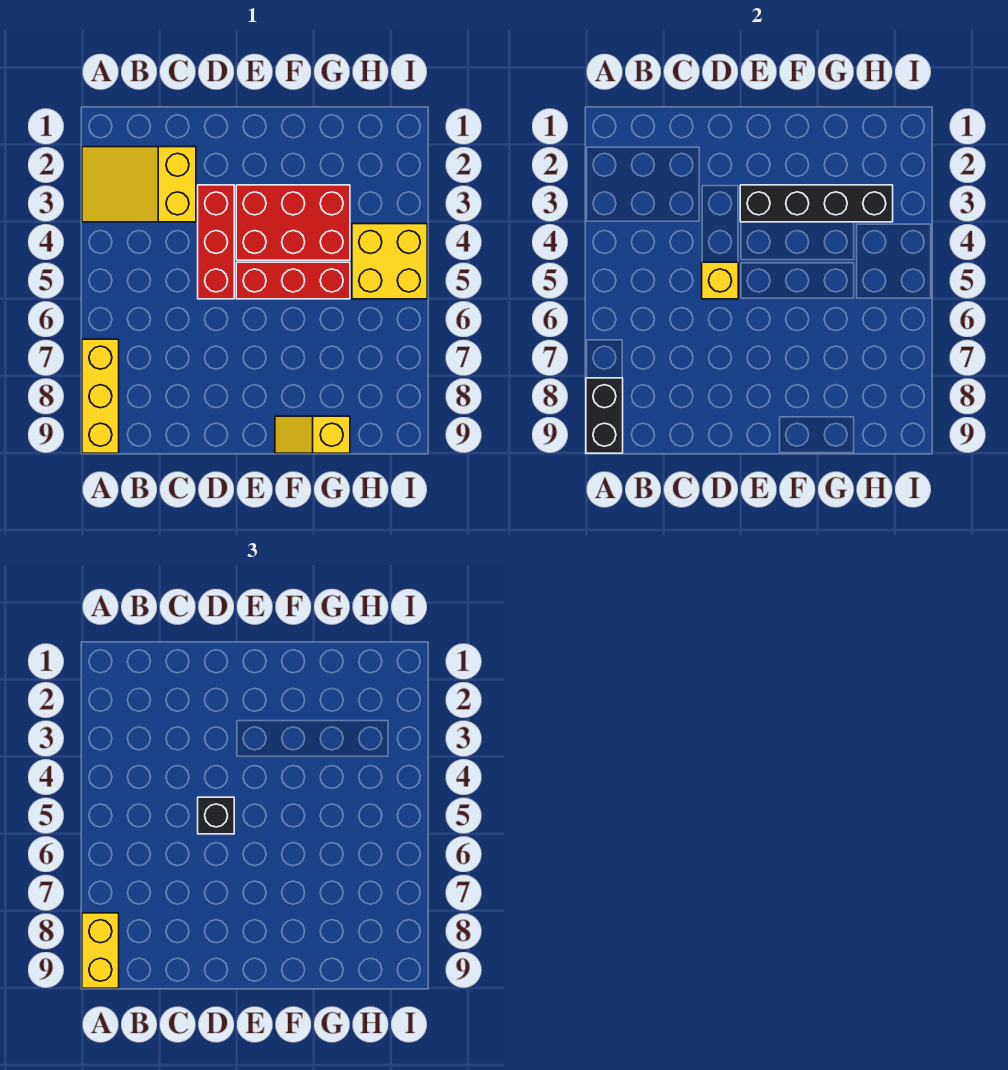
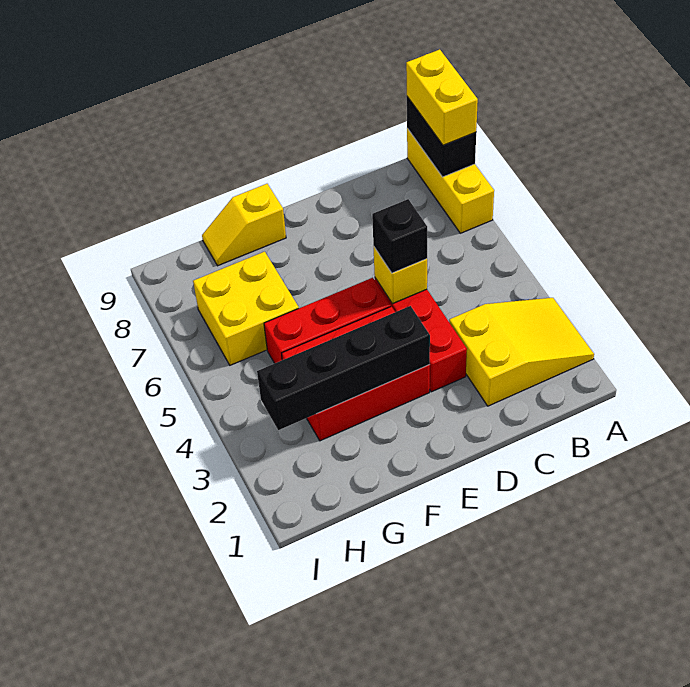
yellow slope F9:G9 level 1 top G -> yellow slope F9:G9 level 1 top F
yellow brick H4:I5 level 1 -> yellow brick G6:H7 level 1

